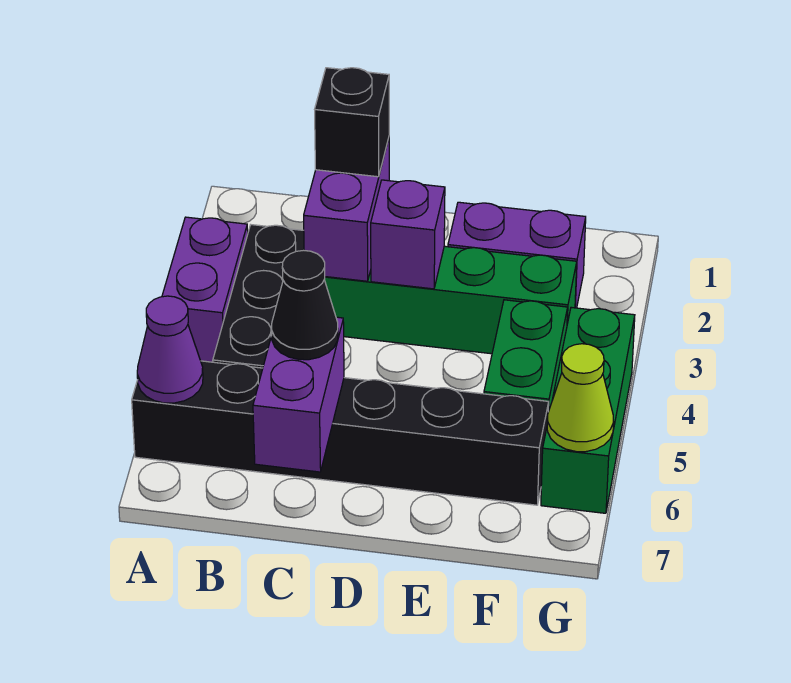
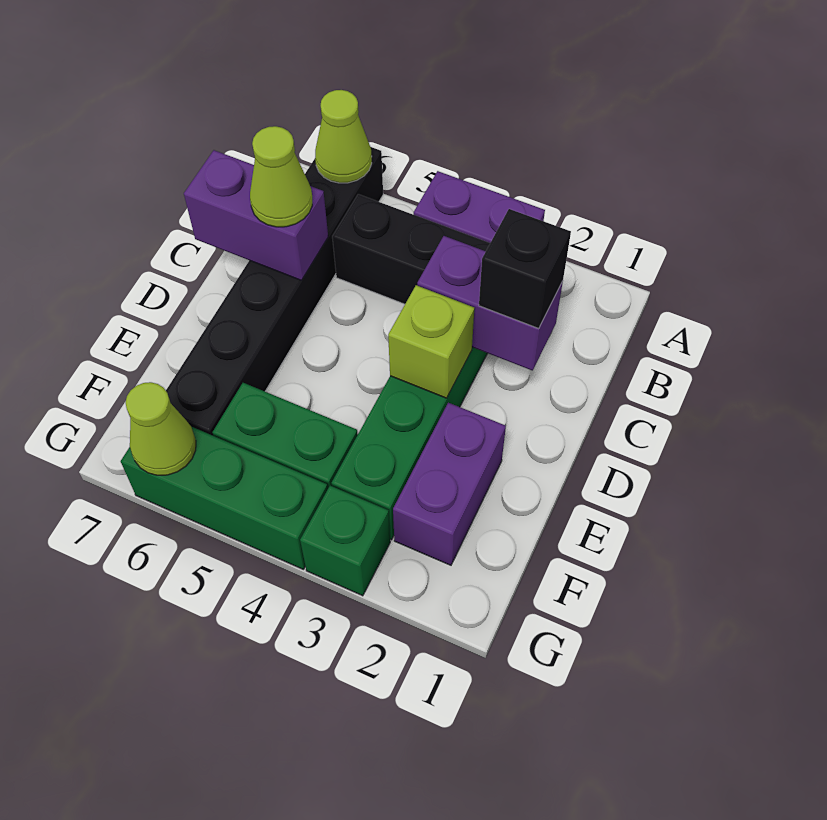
purple cone A6 level 2 -> lime cone A6 level 2
black cone C6 level 3 -> lime cone C6 level 3
purple brick D3 level 2 -> lime brick D3 level 2
none -> green brick G3 level 1

